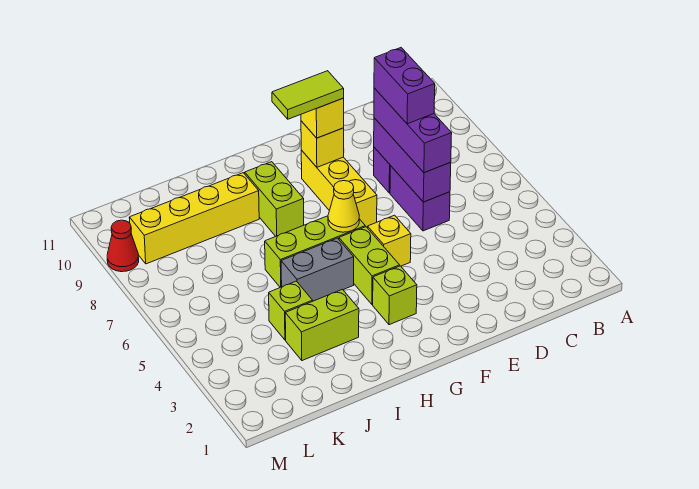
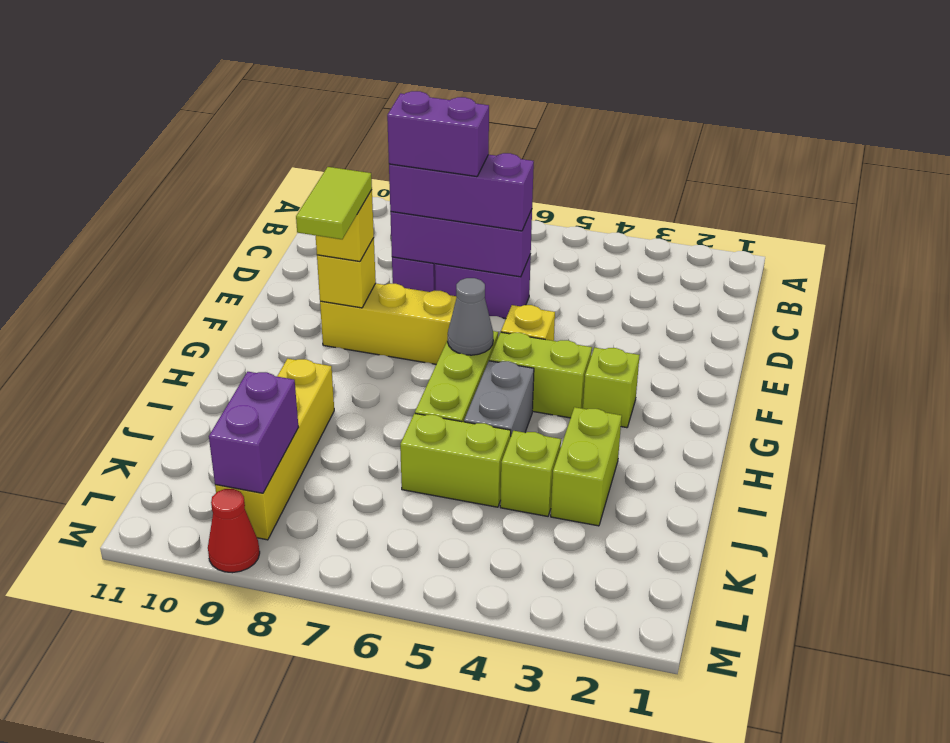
yellow cone G6 level 2 -> grey cone G6 level 2
lime brick H8:H9 level 1 -> lime brick J5:J6 level 1
none -> purple brick K9:L9 level 2

